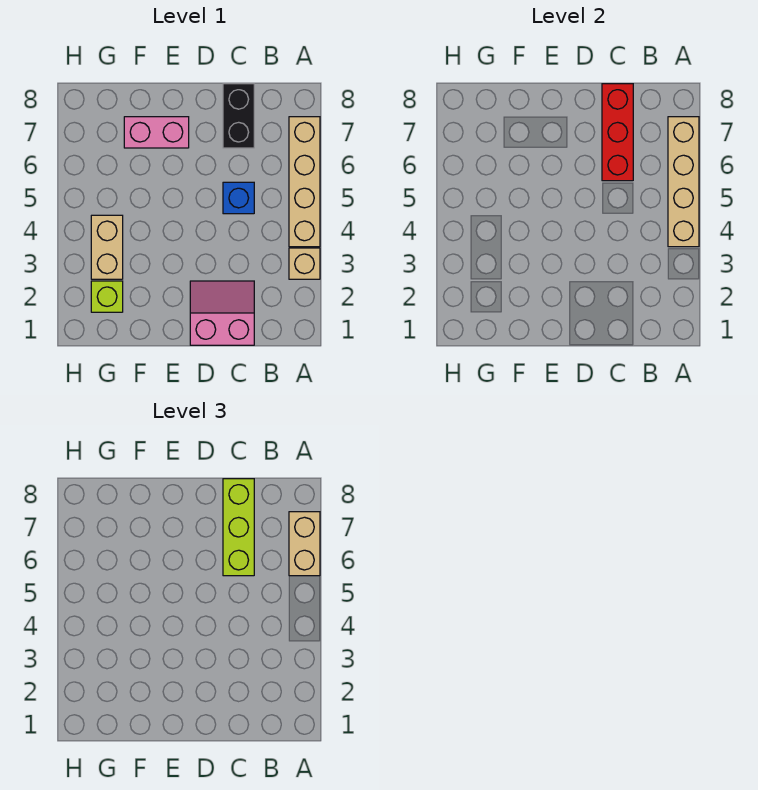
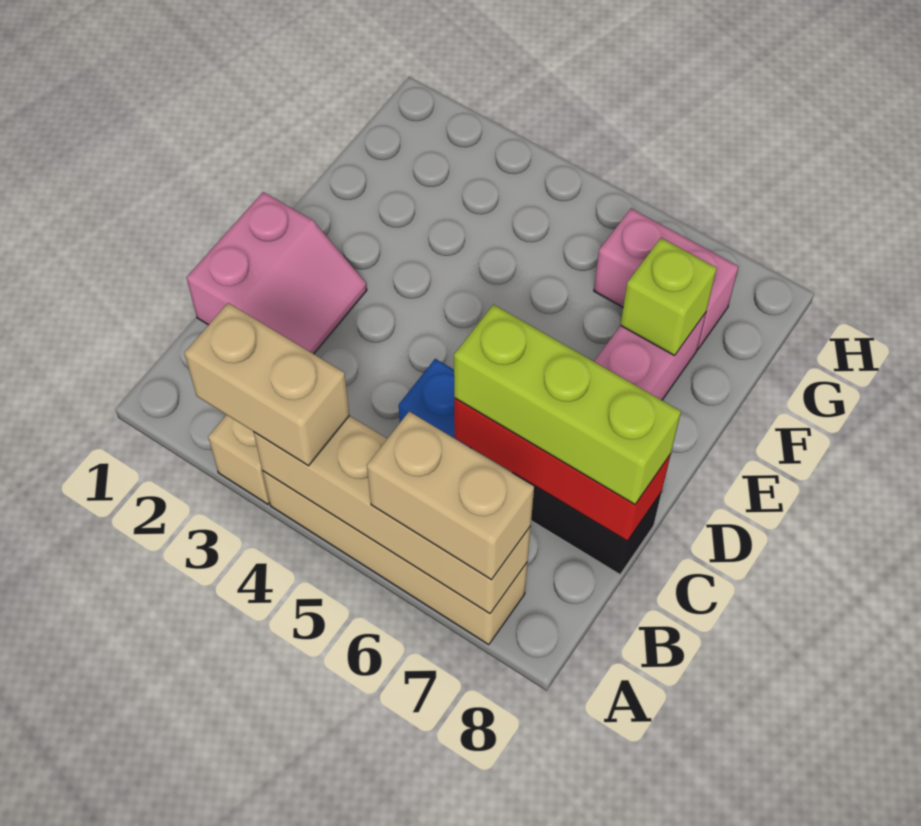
lime brick G2 level 1 -> lime brick F7 level 2
tan brick G3:G4 level 1 -> tan brick A3:A4 level 3
none -> pink brick G6:G7 level 1

